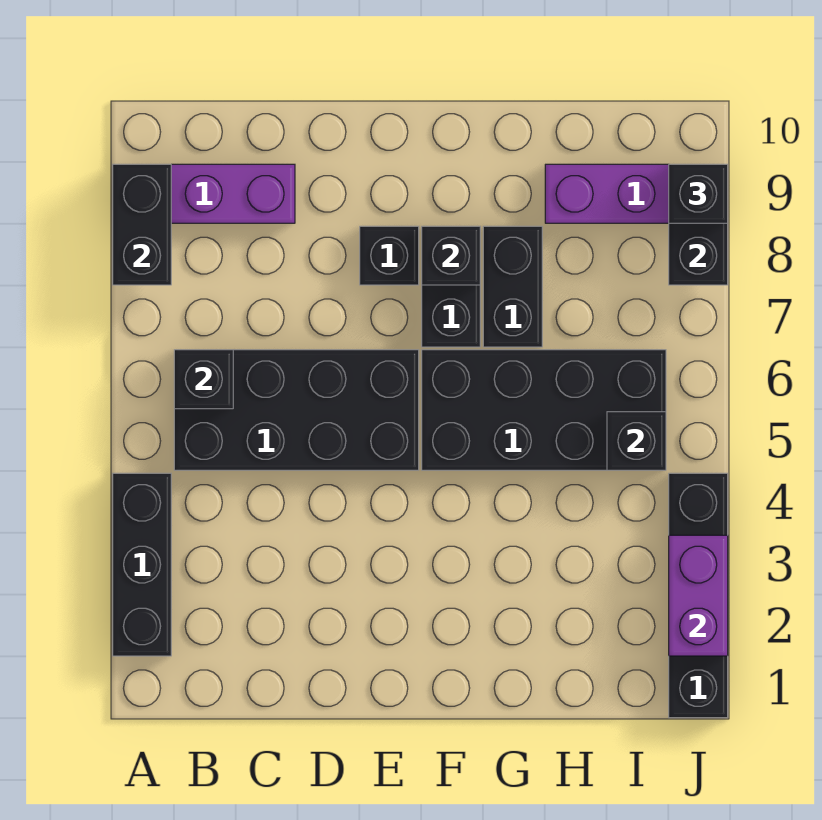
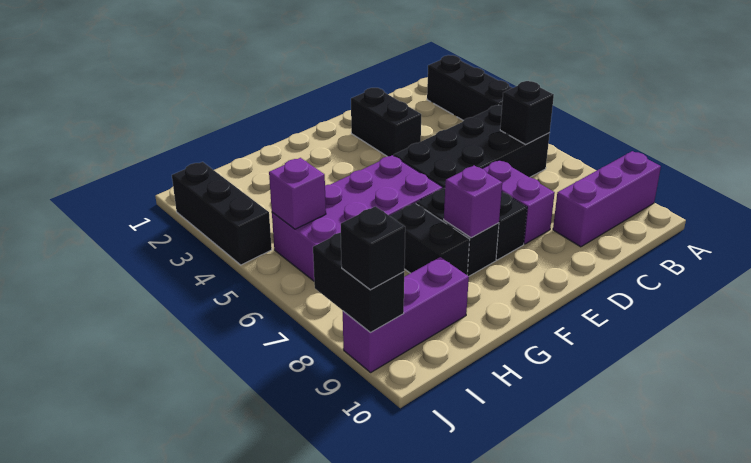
black brick A8:A9 level 2 -> black brick D2:D3 level 1
black brick F5:I6 level 1 -> purple brick F5:I6 level 1
black brick F8 level 2 -> purple brick F8 level 2
black brick I5 level 2 -> purple brick I5 level 2
black brick J1:J4 level 1 -> black brick J2:J4 level 1
purple brick J2:J3 level 2 -> purple brick D7:D8 level 1

